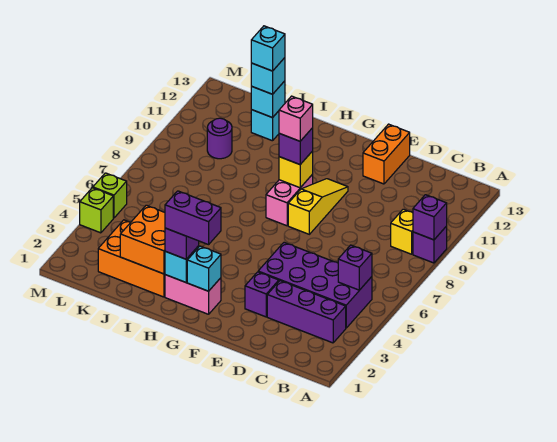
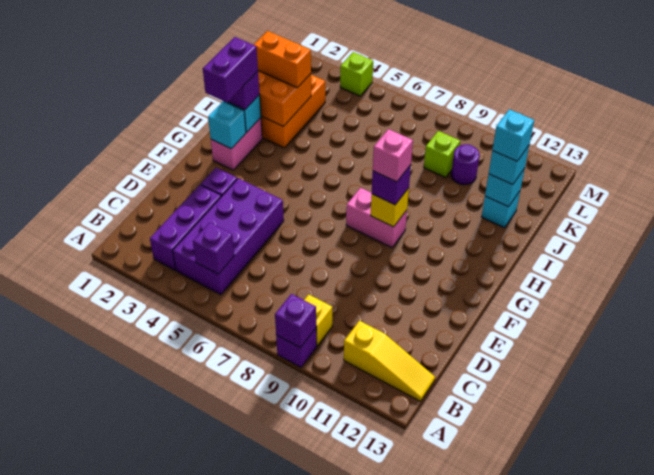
orange brick E12:E13 level 1 -> orange brick J2:J3 level 3
yellow slope F8:F10 level 1 top 8 -> yellow slope B11:B13 level 1 top 11
lime brick M5 level 1 -> lime brick K9 level 1

